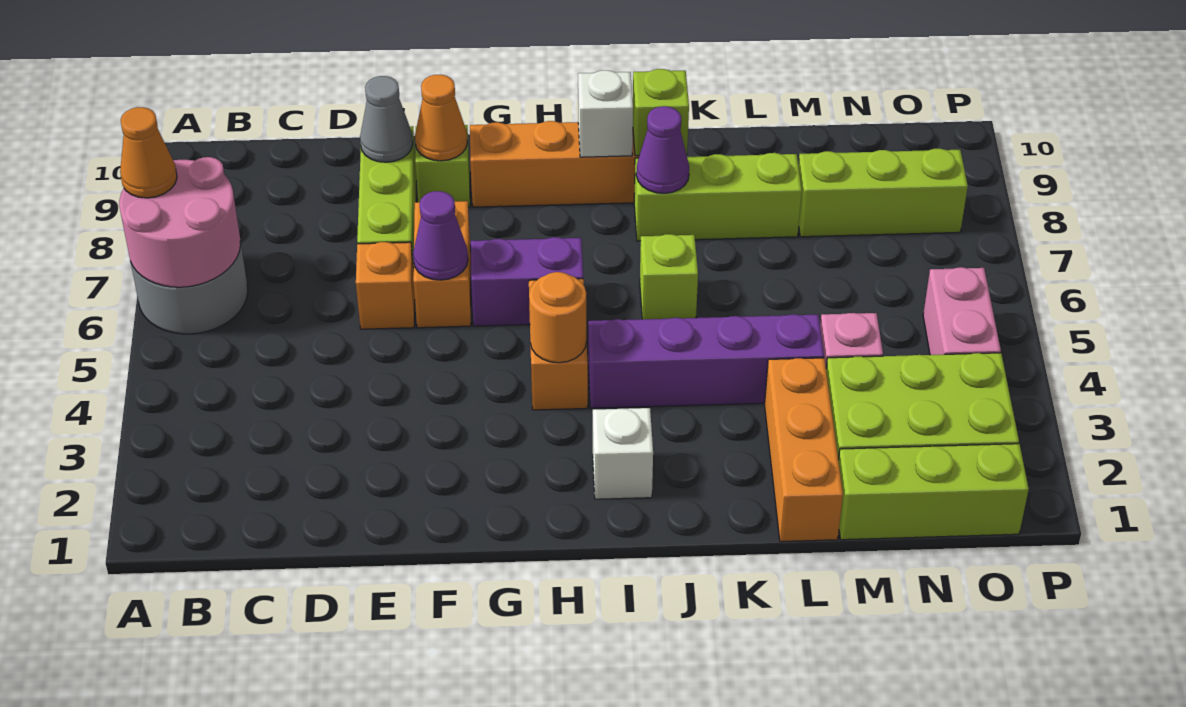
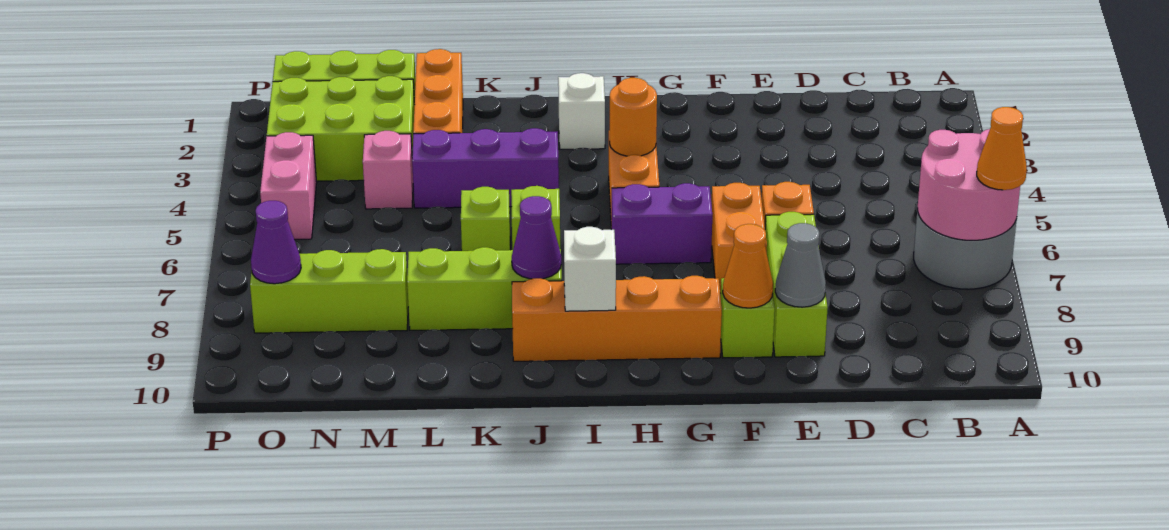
purple cone F6 level 2 -> purple cone O8 level 2
purple brick I4:L4 level 1 -> purple brick J4:L4 level 1
lime brick J9 level 2 -> lime brick K6 level 1

